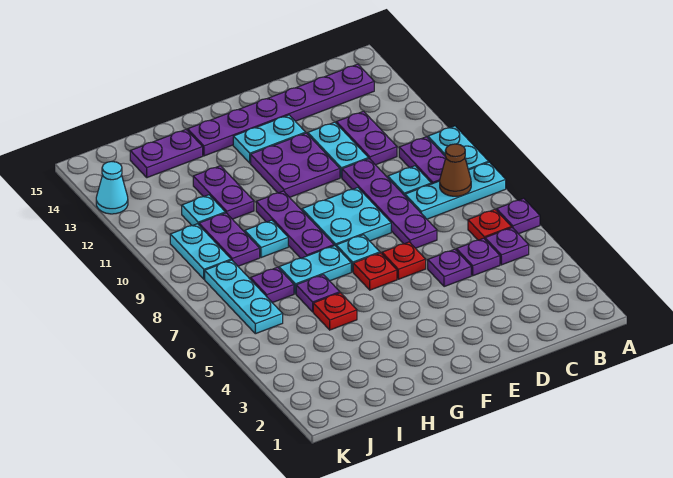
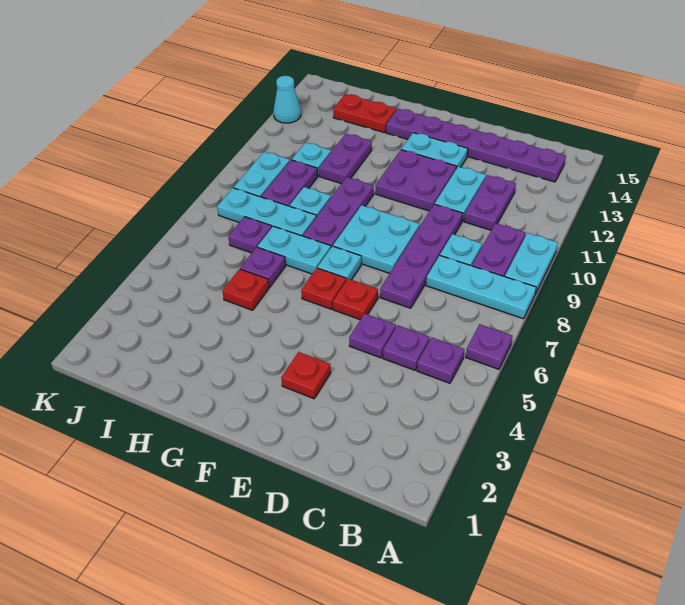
red plate B6 level 1 -> red plate E3 level 1
brown cone B8 level 2 -> none
purple plate H14:I14 level 1 -> red plate H14:I14 level 1
cyan plate J6:J8 level 1 -> cyan plate H8:J8 level 1

